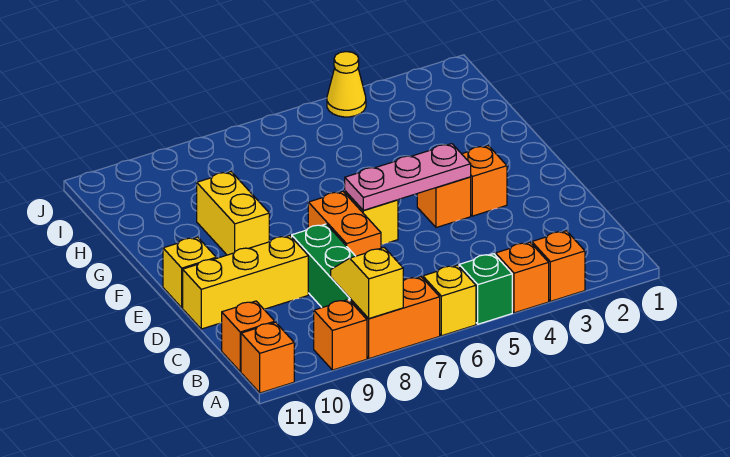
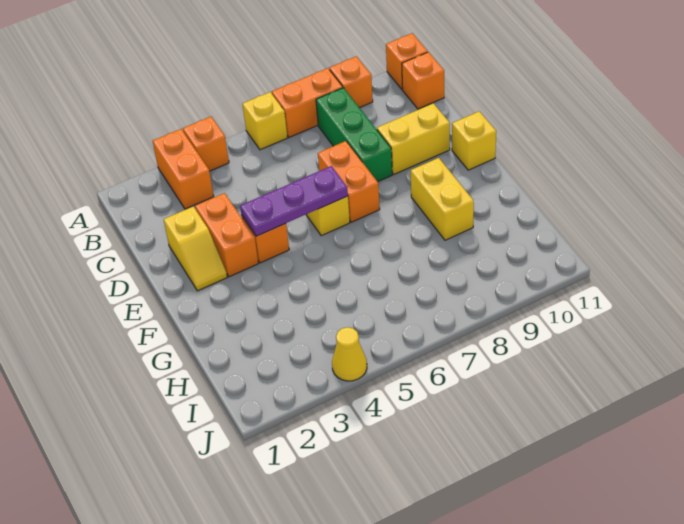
orange brick A3 level 1 -> orange brick A3:B3 level 1
green brick A5 level 1 -> none
yellow slope A8:B8 level 2 top A -> yellow slope D2:E2 level 1 top D
yellow brick D9:D11 level 1 -> yellow brick D9:D10 level 1
orange brick E3 level 1 -> orange brick D3:E3 level 1
pink plate E4:E6 level 2 -> purple plate E4:E6 level 2

